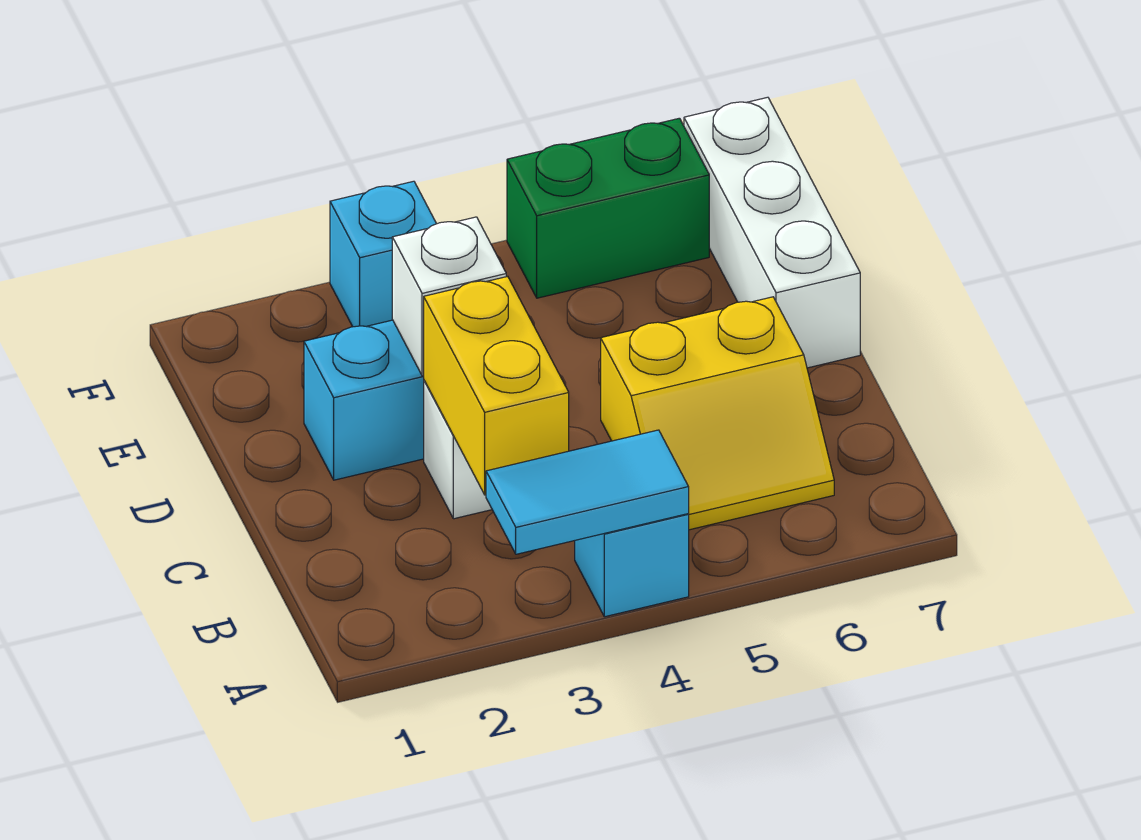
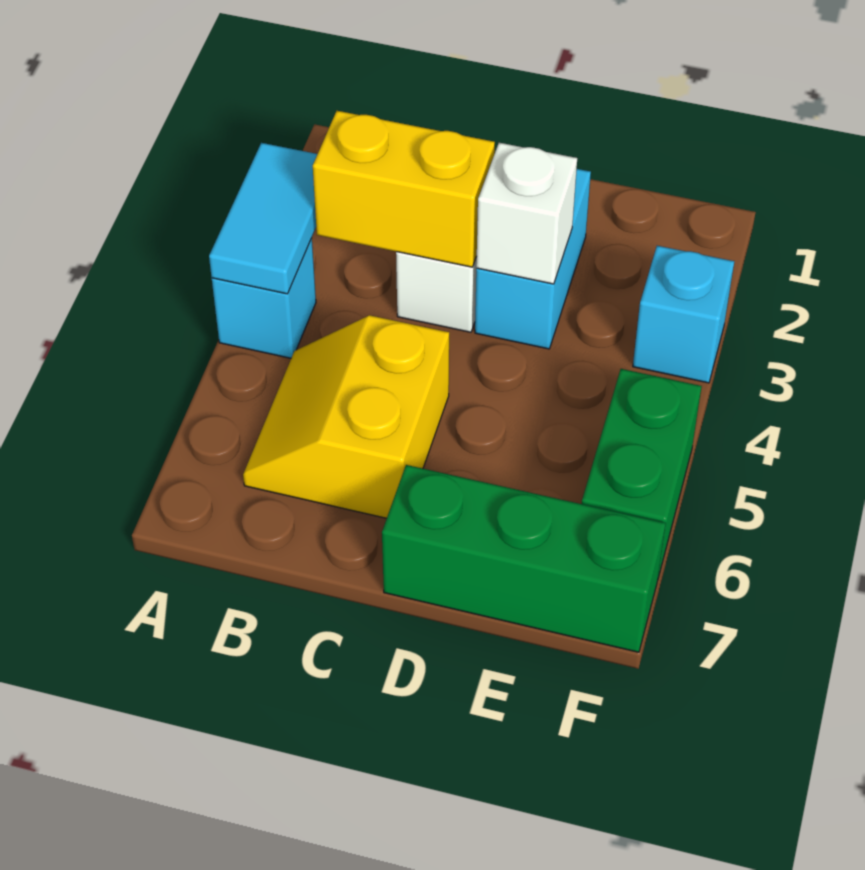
white brick D7:F7 level 1 -> green brick D7:F7 level 1

